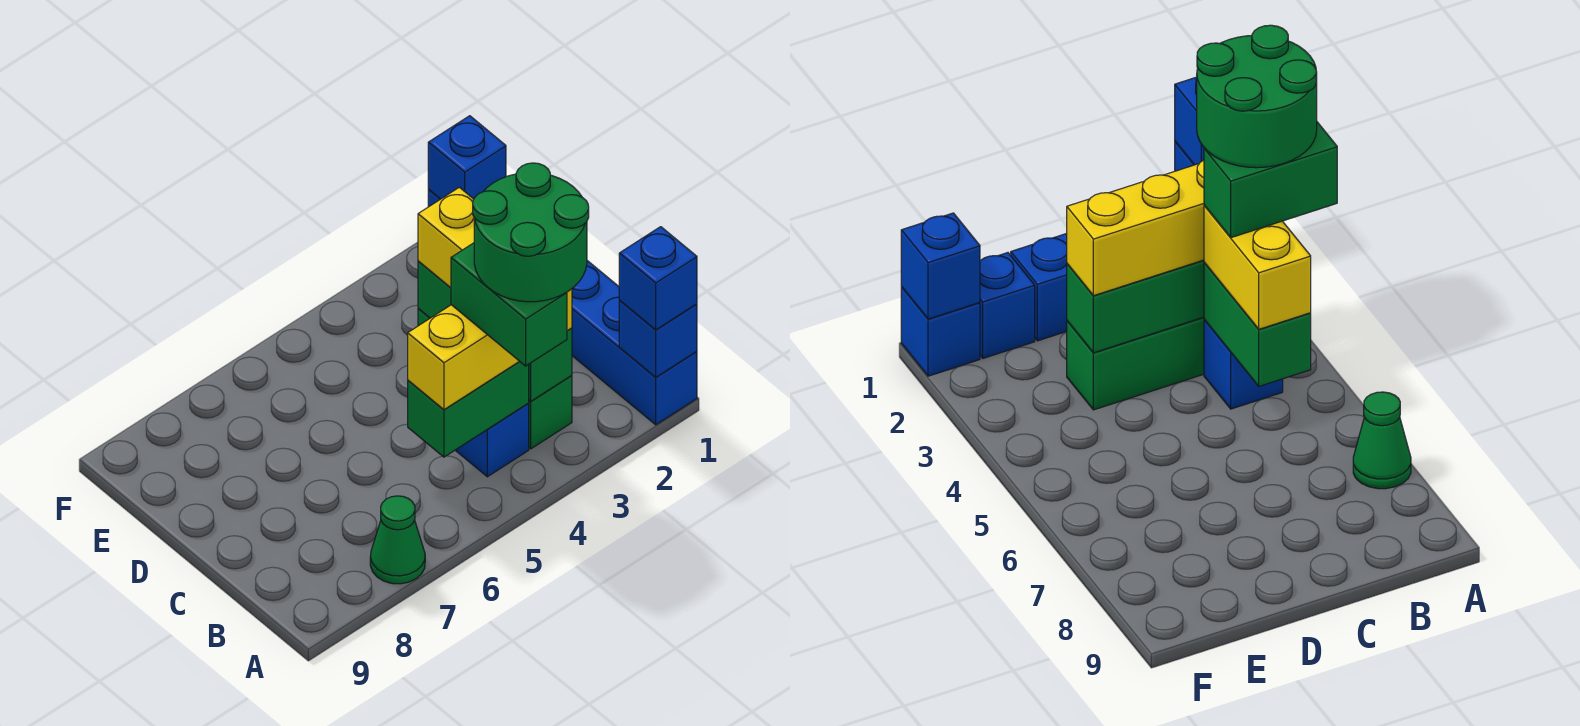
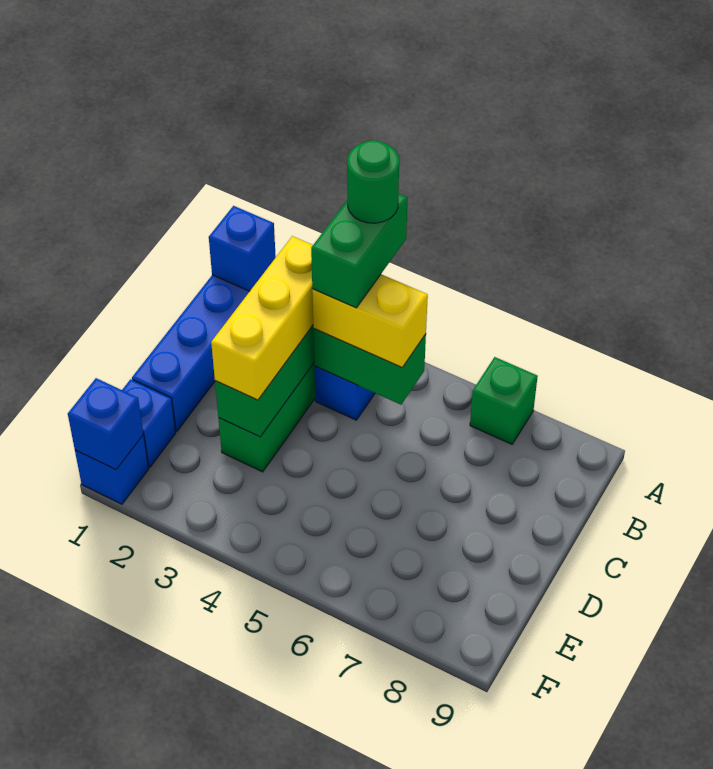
blue brick A1 level 3 -> none
green round brick A3:B4 level 5 -> green round brick A4 level 5
green cone A7 level 1 -> green brick A7 level 1

